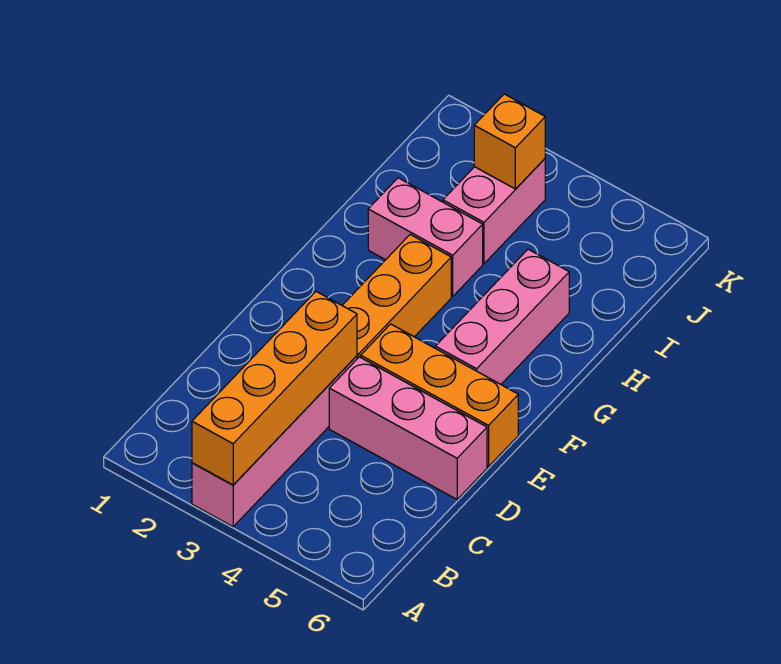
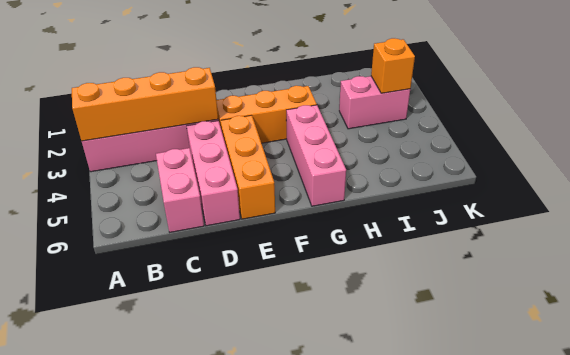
pink brick F5:H5 level 1 -> pink brick G4:G6 level 1
pink brick H2:H3 level 1 -> pink brick C5:C6 level 1

